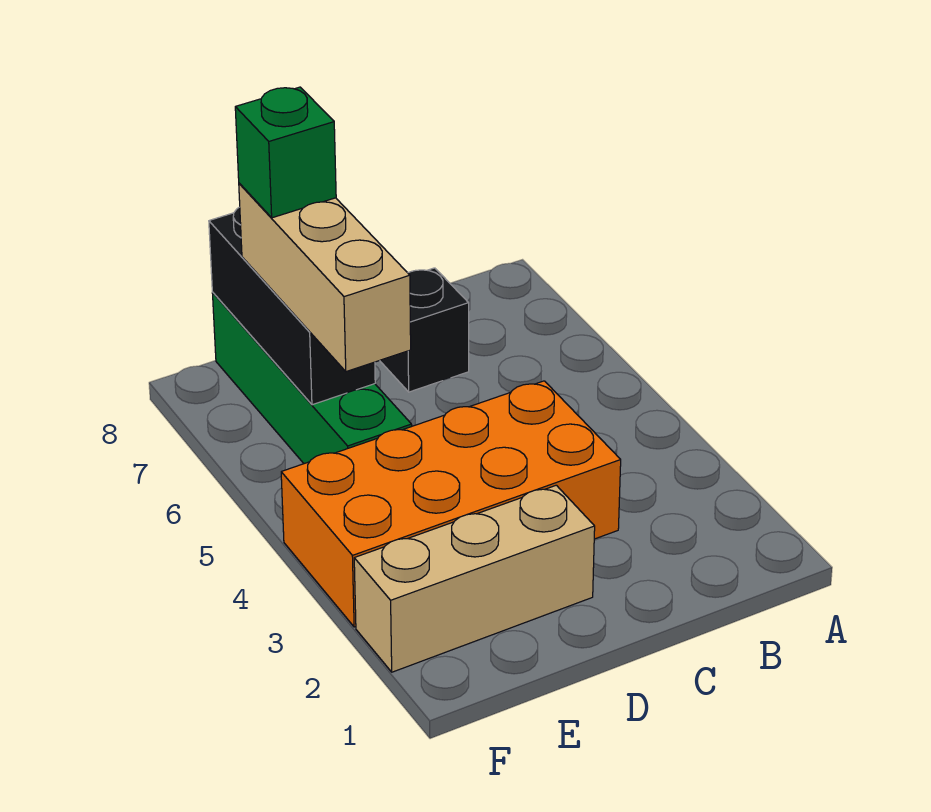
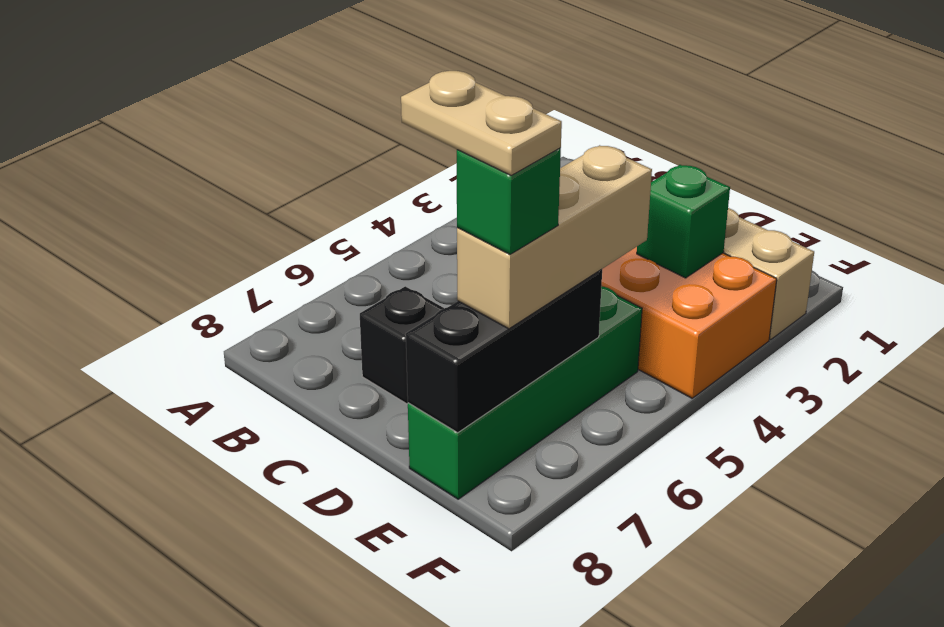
none -> tan plate D7:E7 level 5
none -> green brick E3 level 2

